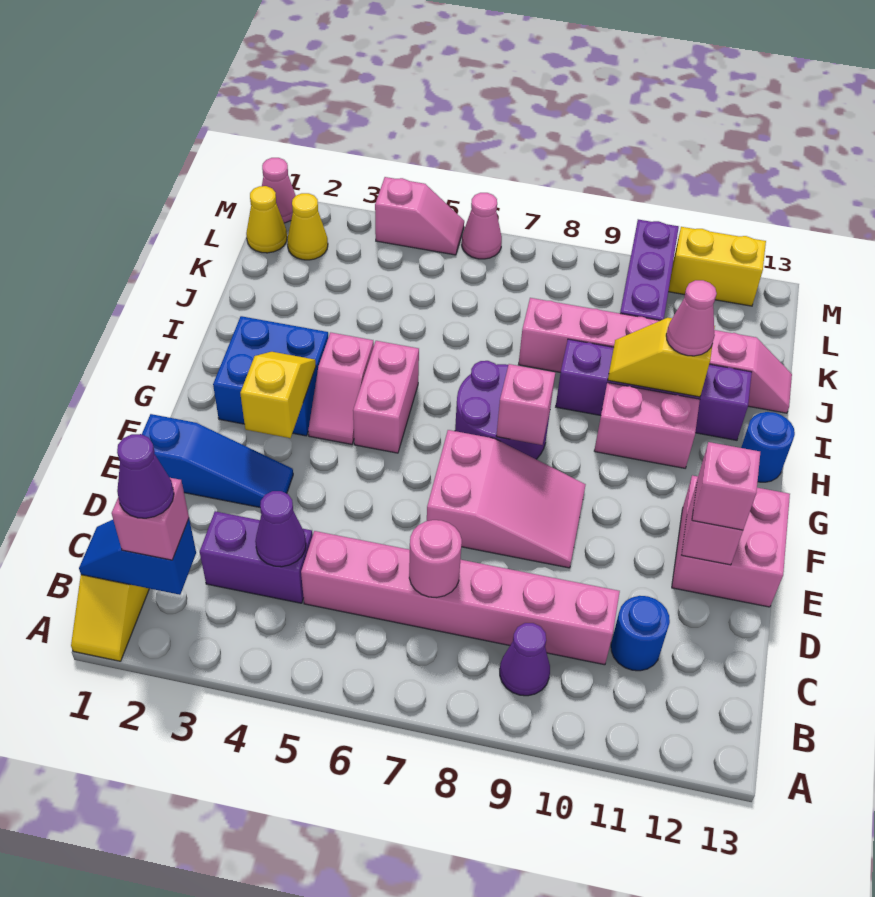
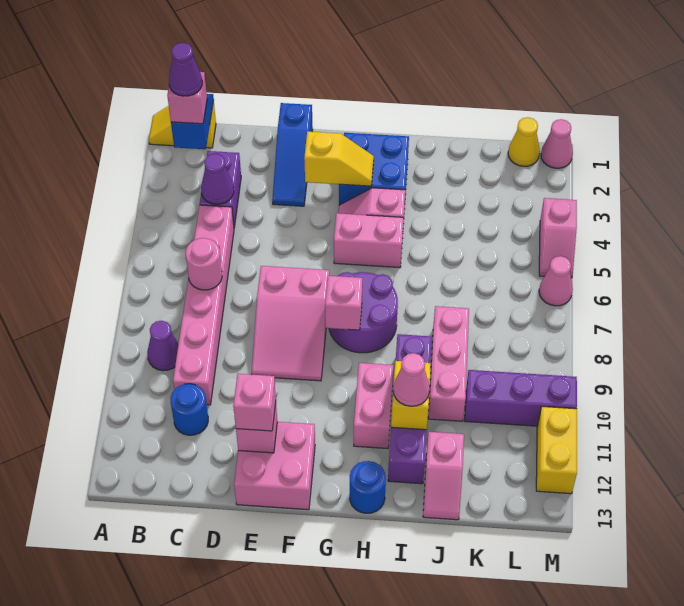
yellow cone L2 level 1 -> none

